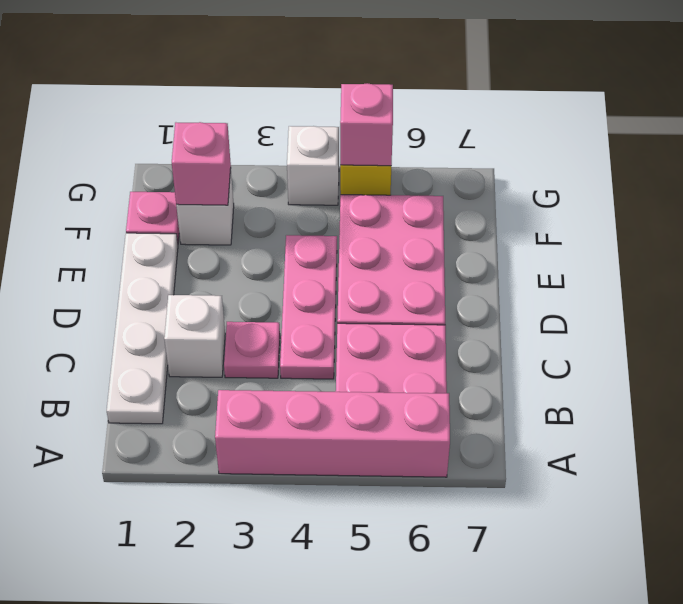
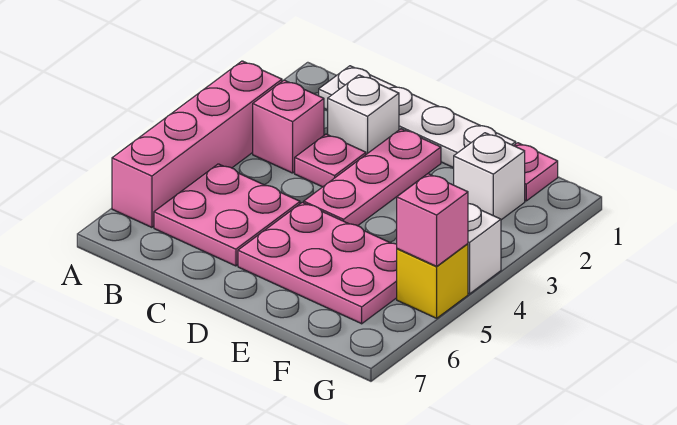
pink plate C4:E4 level 1 -> pink plate D2:D4 level 1
pink brick F2 level 2 -> pink brick B3 level 1

